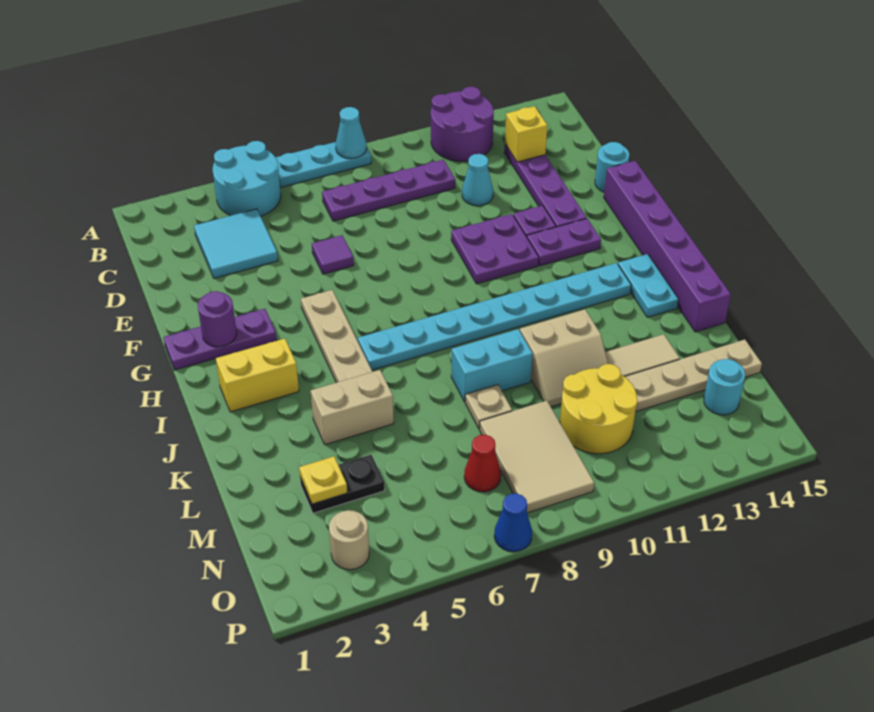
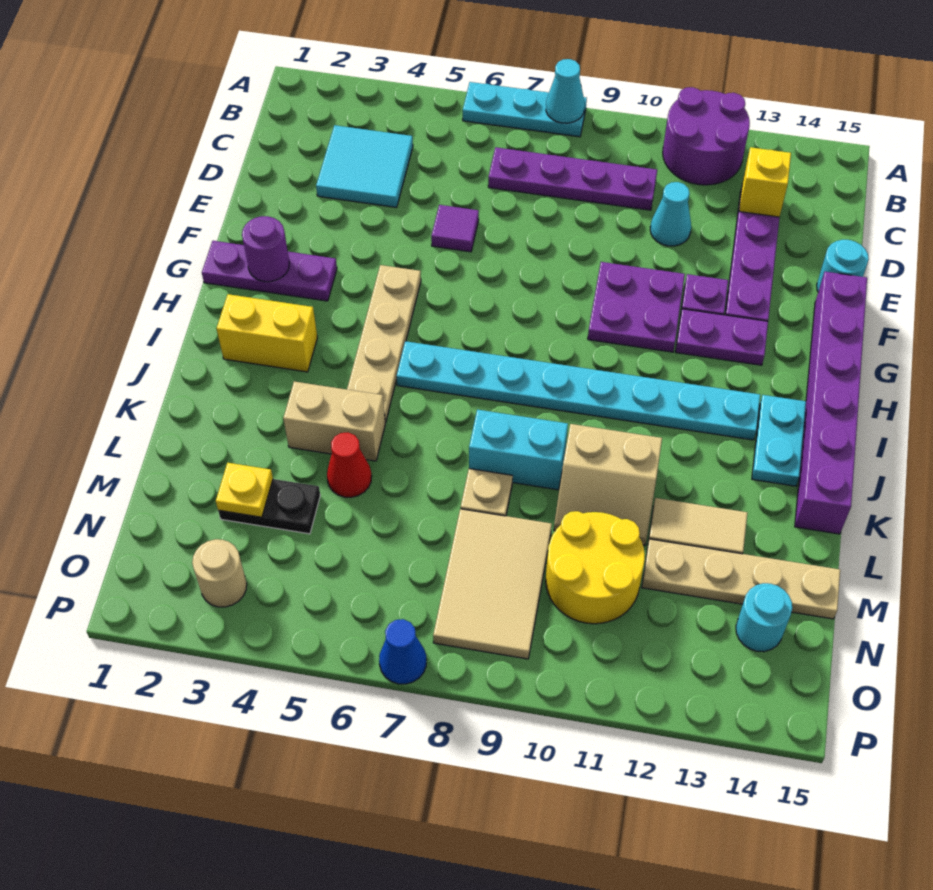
cyan round brick A4:B5 level 1 -> none
red cone N7 level 1 -> red cone L5 level 1

